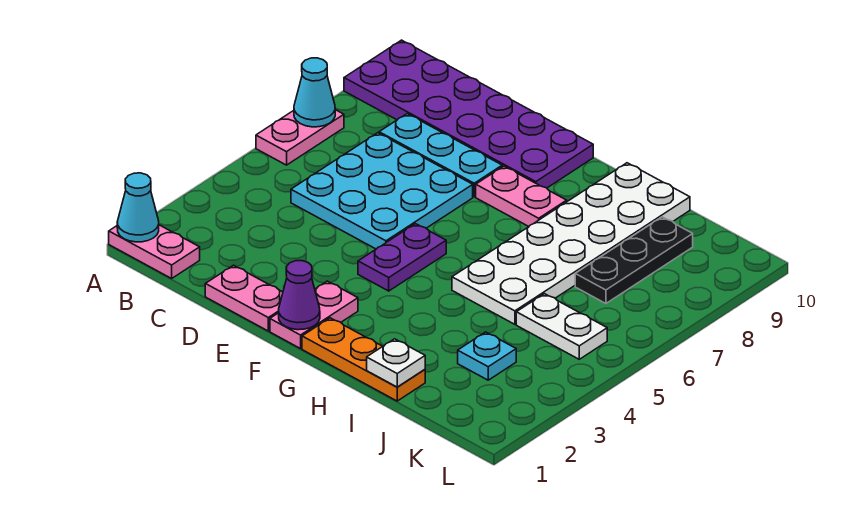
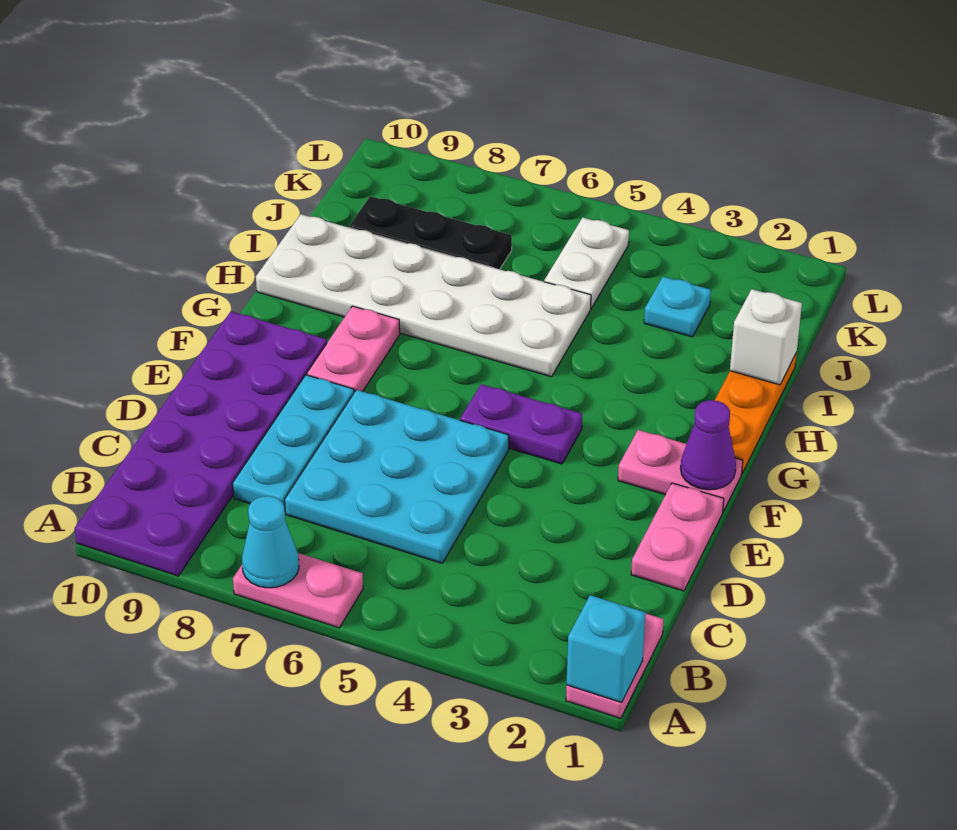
cyan cone A1 level 2 -> cyan brick A1 level 2
white plate I1 level 2 -> white brick I1 level 2

